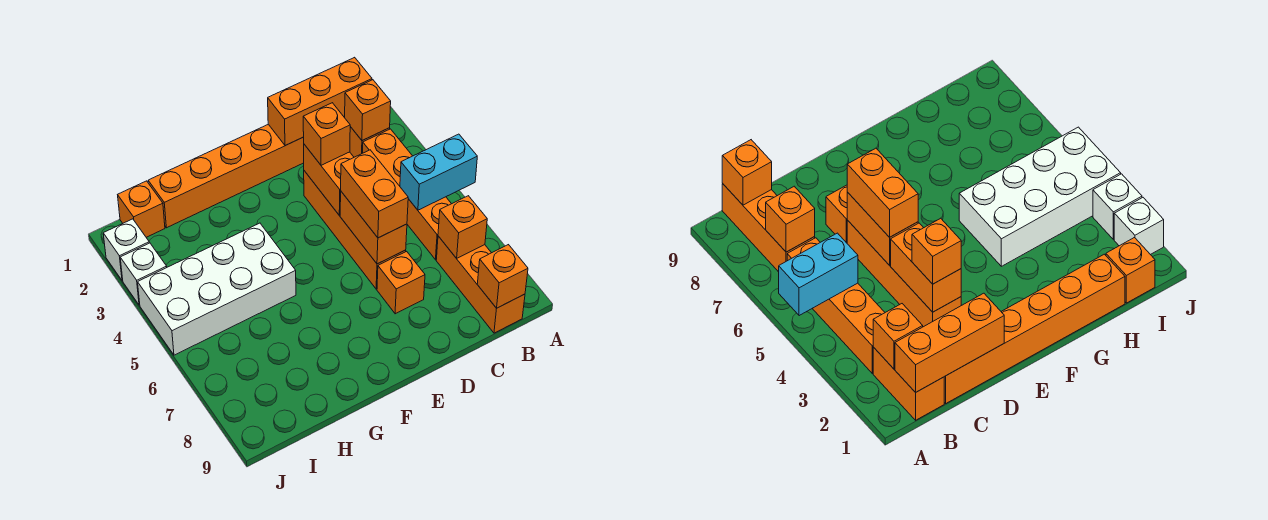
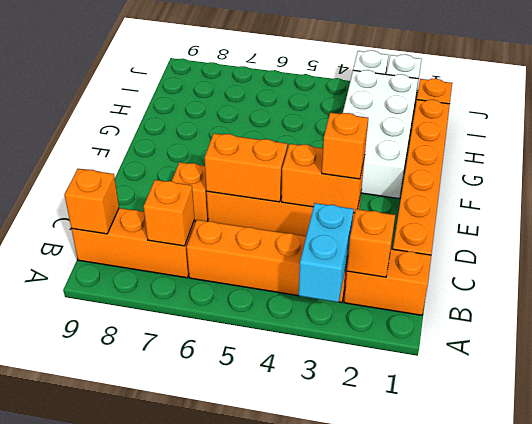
cyan brick A5:B5 level 2 -> cyan brick A3:B3 level 2
orange brick B1:D1 level 2 -> none
orange brick D5:D6 level 3 -> none
white brick G4:J5 level 1 -> white brick F2:I3 level 1

